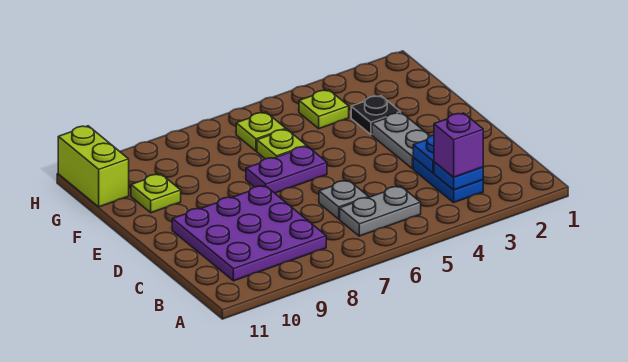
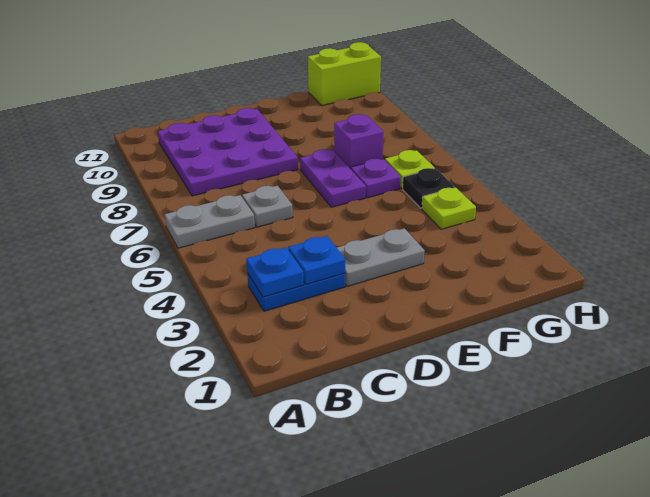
purple brick B3 level 3 -> purple brick F7 level 1
grey plate B5:B6 level 1 -> grey plate A6:B6 level 1
black plate F3 level 1 -> black plate G5 level 1
lime plate F6 level 1 -> purple plate F6 level 1
lime plate F10 level 1 -> none

